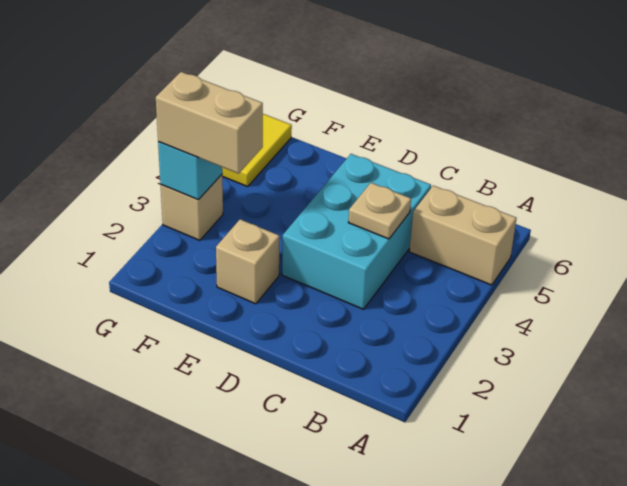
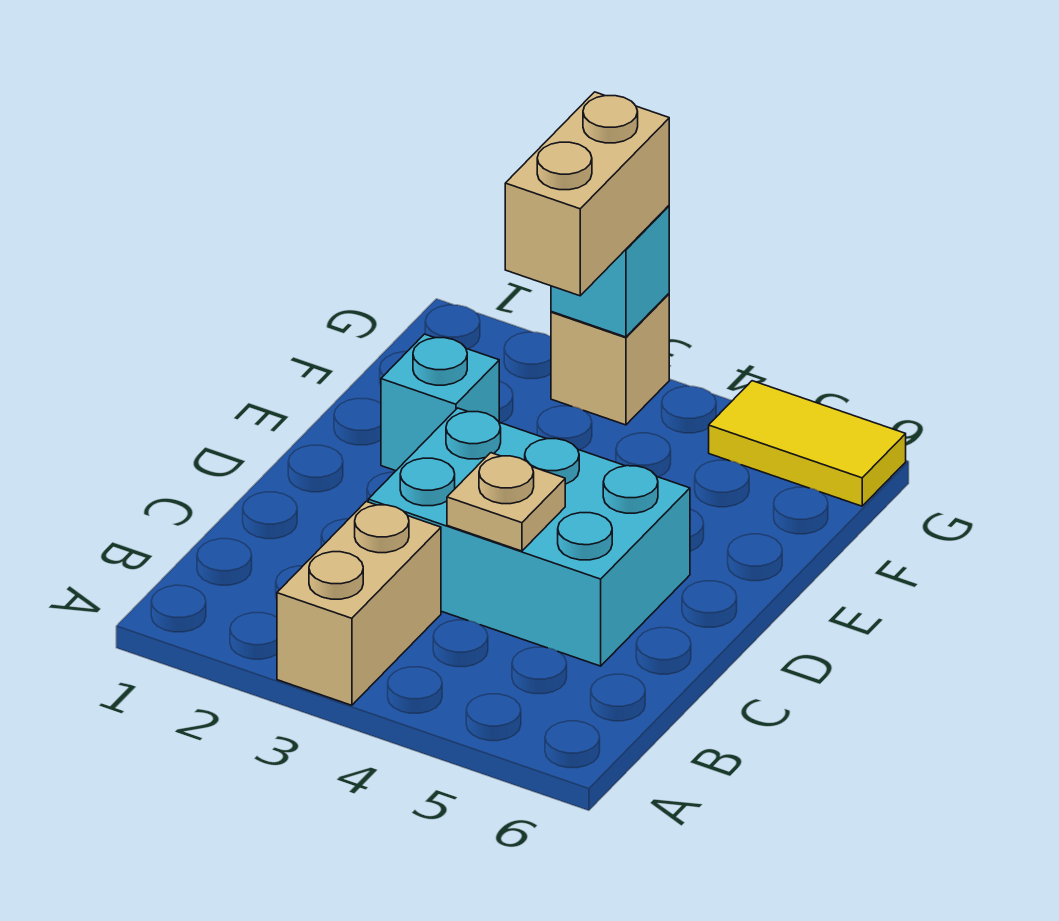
tan brick A5:B5 level 1 -> tan brick A3:B3 level 1
tan brick E2 level 1 -> cyan brick E2 level 1

